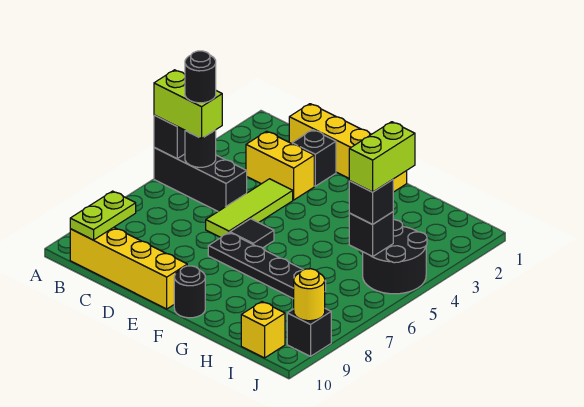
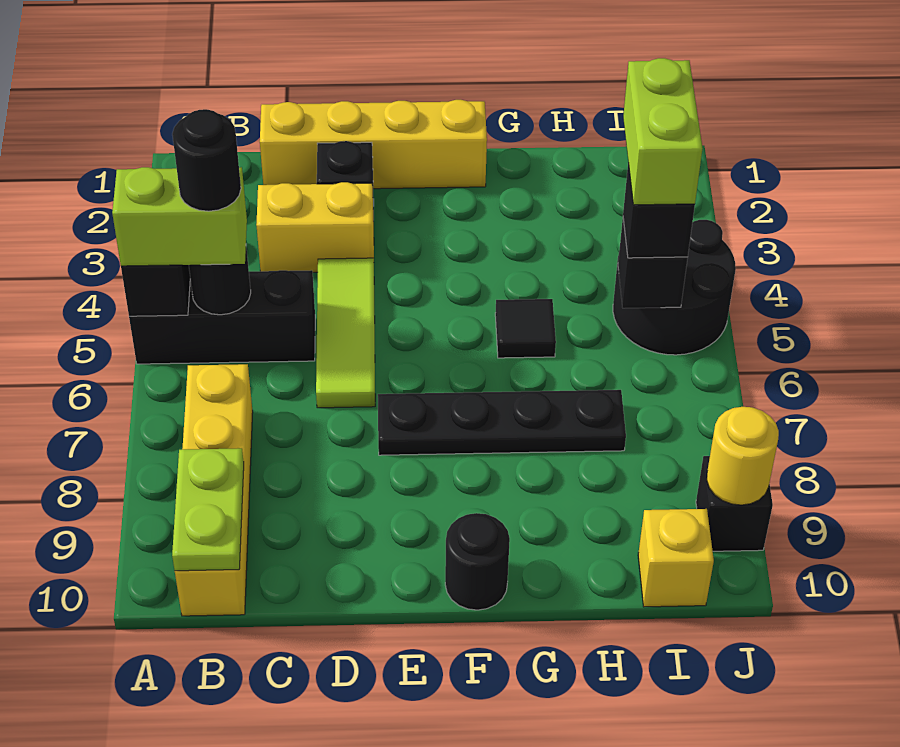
yellow brick B10:E10 level 1 -> yellow brick B7:B10 level 1
black tile E6 level 1 -> black tile G5 level 1

